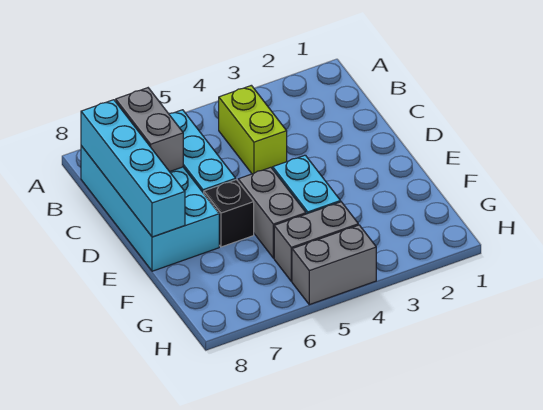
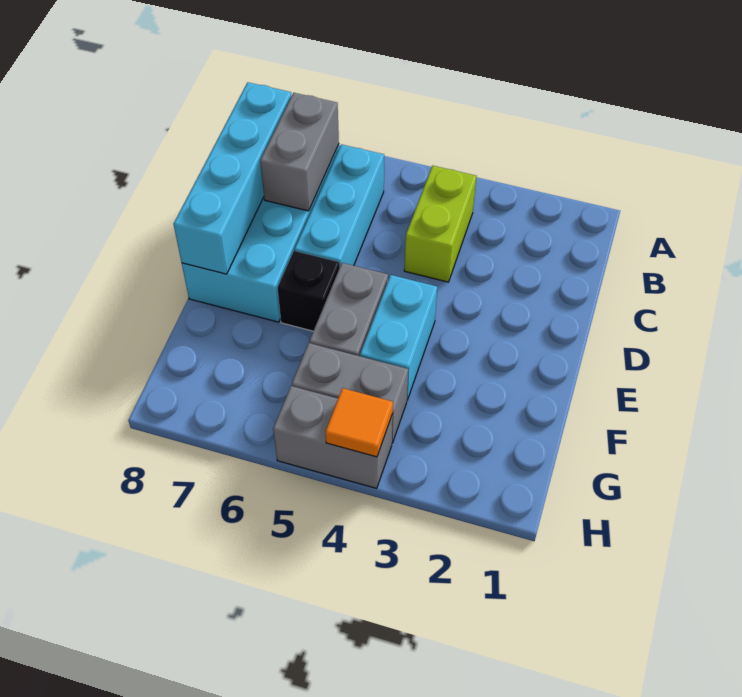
none -> orange tile H4 level 2

